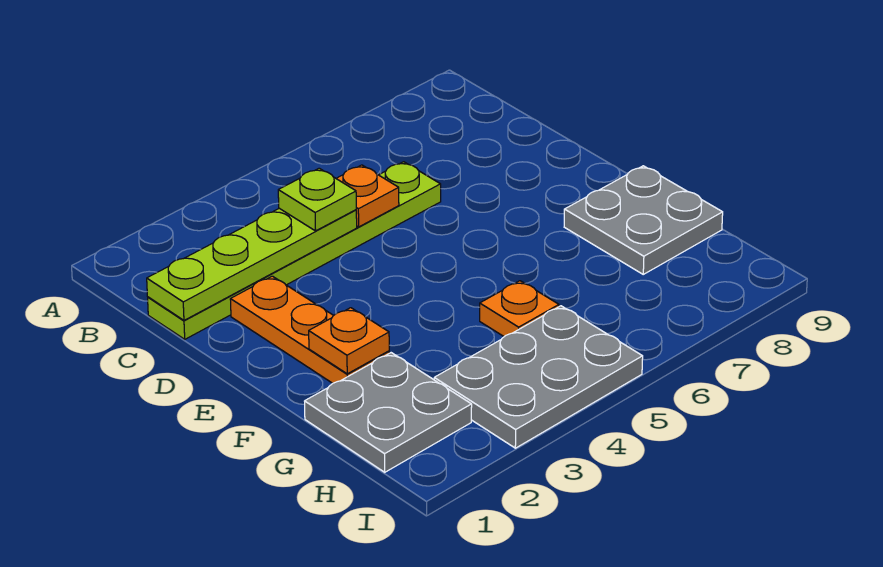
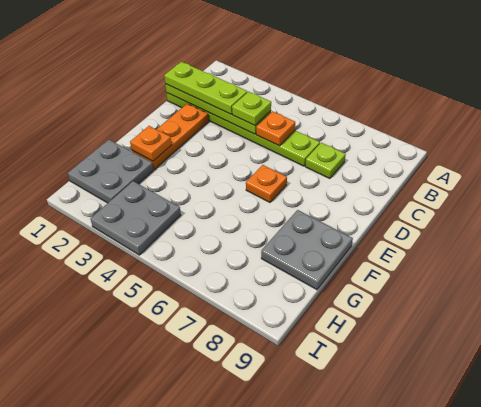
none -> lime plate C1:C3 level 3
none -> lime plate C7 level 1
orange plate G5 level 1 -> orange plate E6 level 1
grey plate H3:I5 level 1 -> grey plate H3:I4 level 1

